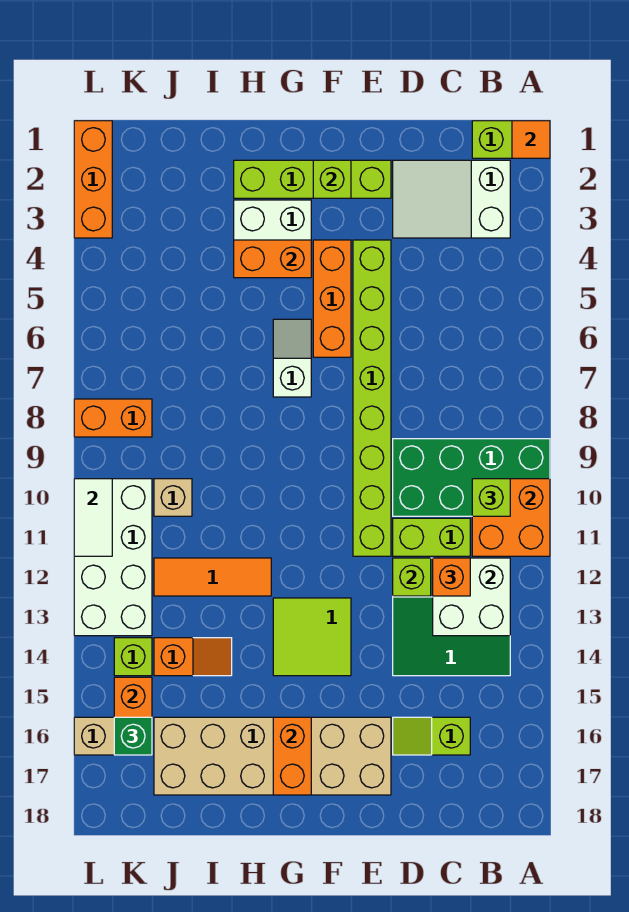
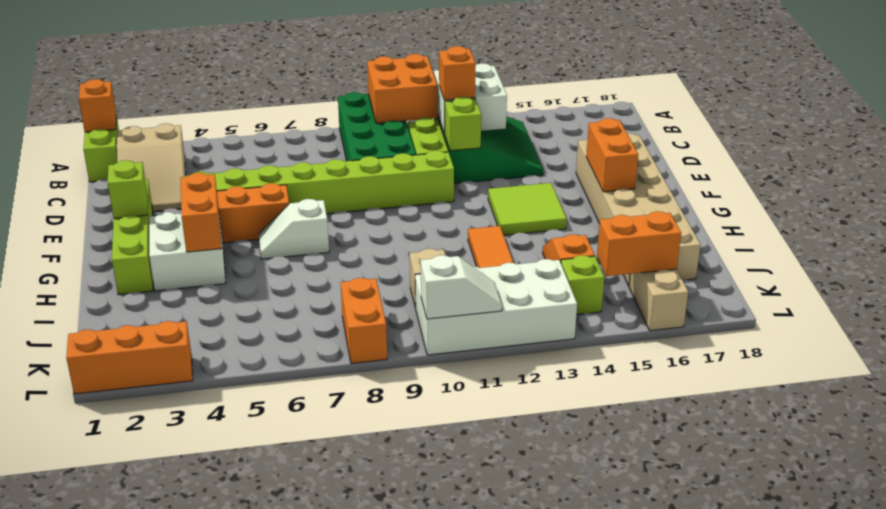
orange tile A1 level 2 -> orange brick A1 level 2
white slope B2:D3 level 1 top B -> tan slope B2:D3 level 1 top B
lime brick B10 level 3 -> none
lime slope C16:D16 level 1 top C -> none
orange brick G16:G17 level 2 -> orange brick F16:G16 level 2
green brick K16 level 3 -> none
white tile L10:L11 level 2 -> white slope L10:L11 level 2 top 10

